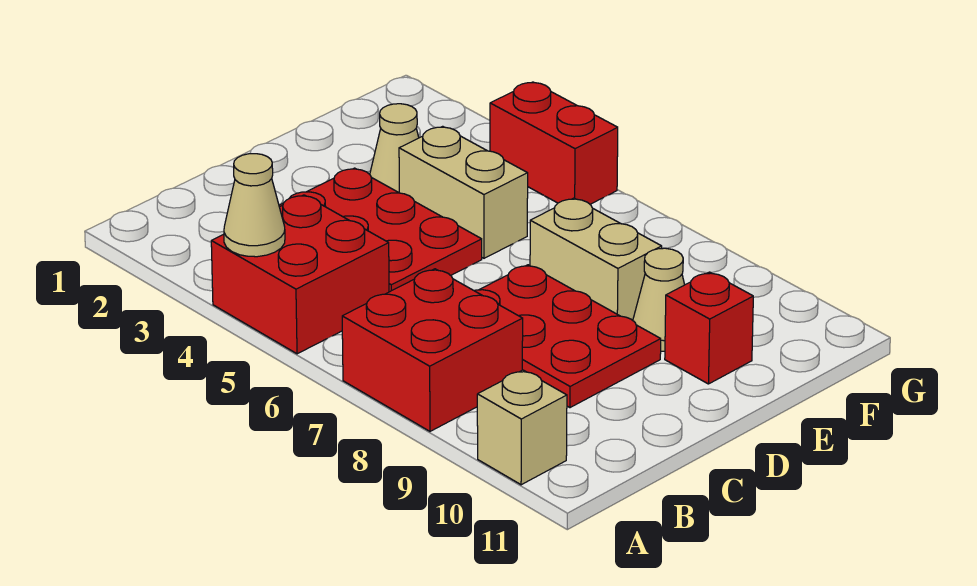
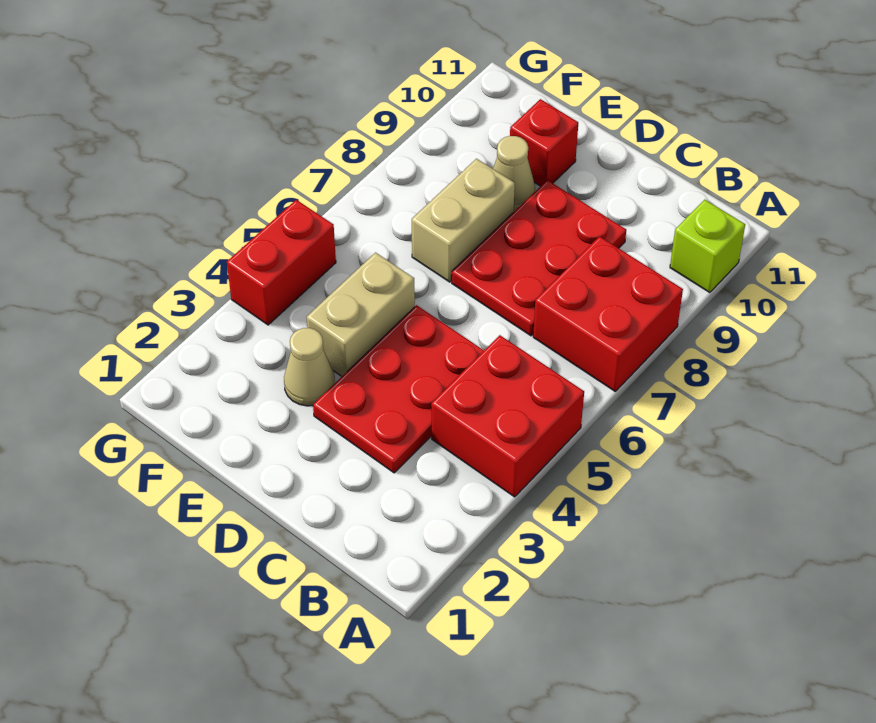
tan cone A4 level 2 -> none
tan brick A10 level 1 -> lime brick A10 level 1

